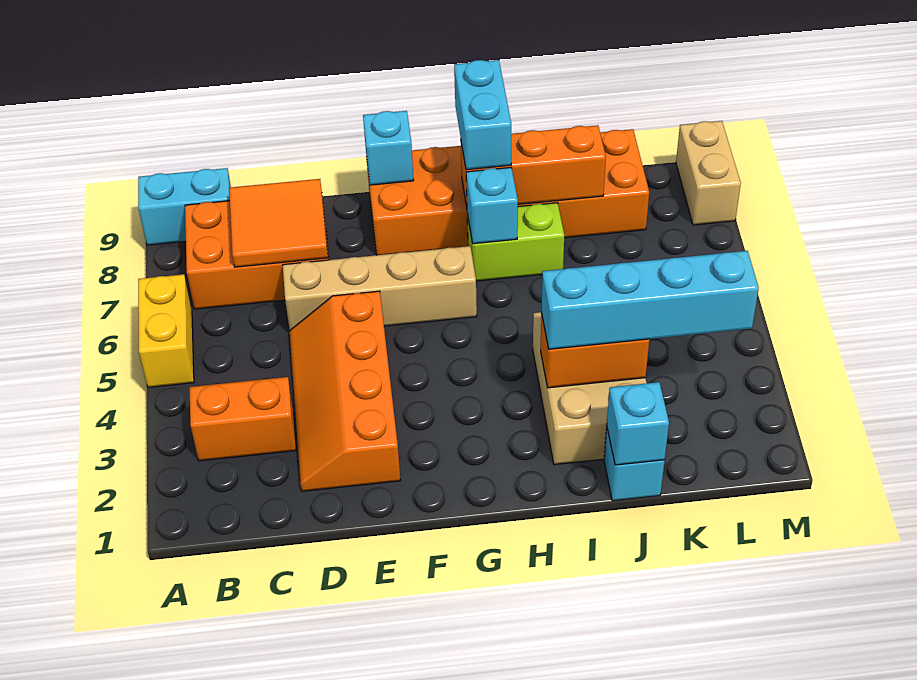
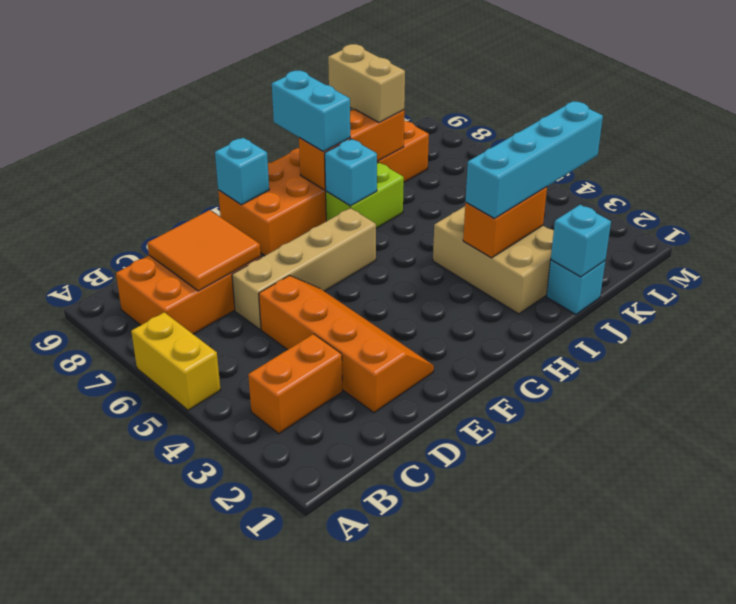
cyan brick A9:B9 level 1 -> none
orange slope D2:E5 level 1 top E -> orange slope D2:E5 level 1 top D
tan brick M8:M9 level 1 -> tan brick J8:J9 level 3

